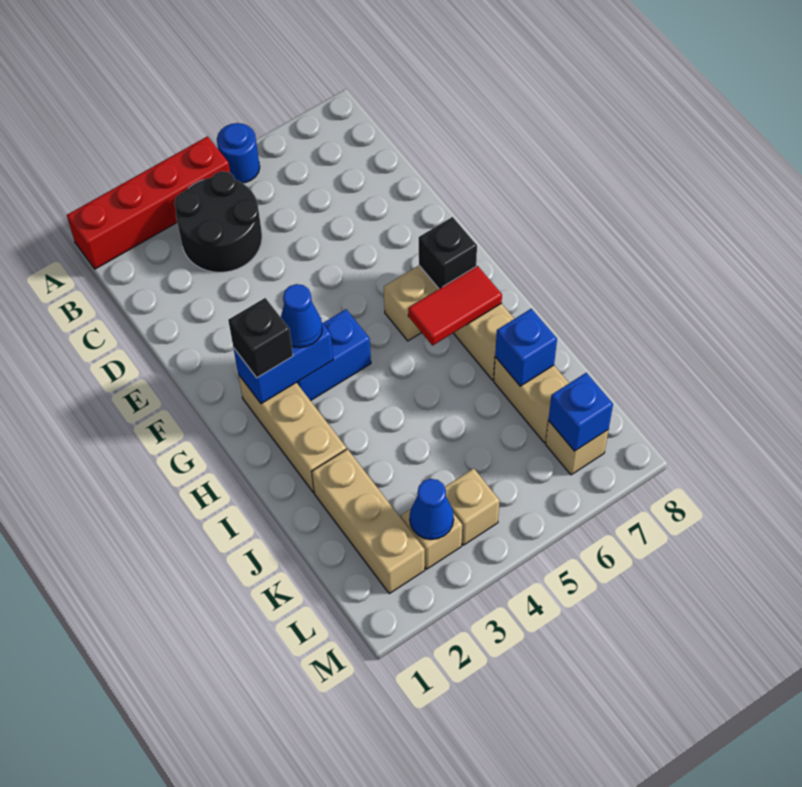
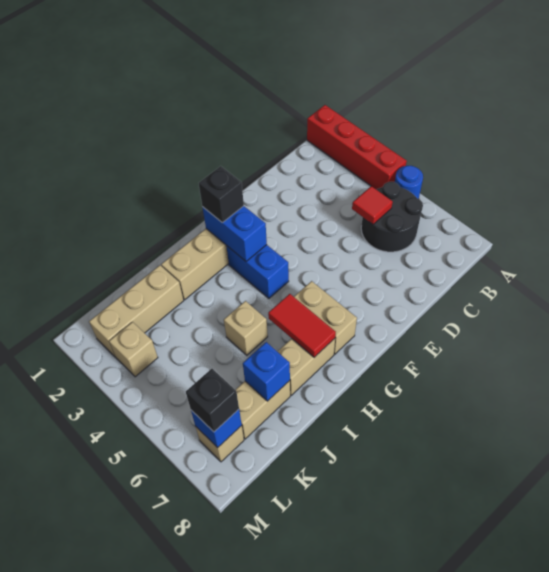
black round brick B3:C4 level 1 -> black round brick B5:C6 level 1
none -> red tile C5 level 2
blue cone G3 level 3 -> none
black brick G7 level 2 -> black brick L7 level 3
blue cone L3 level 2 -> none
tan brick L4 level 1 -> tan brick I5 level 1

